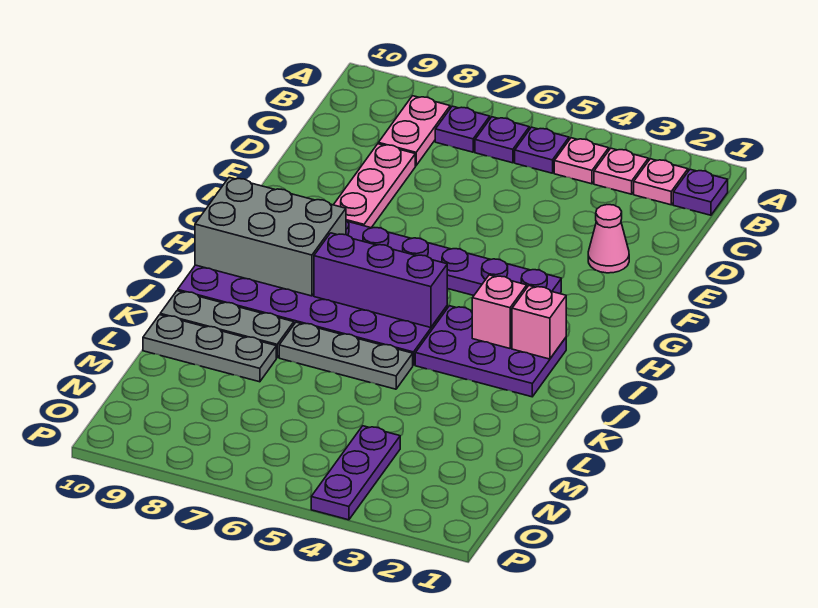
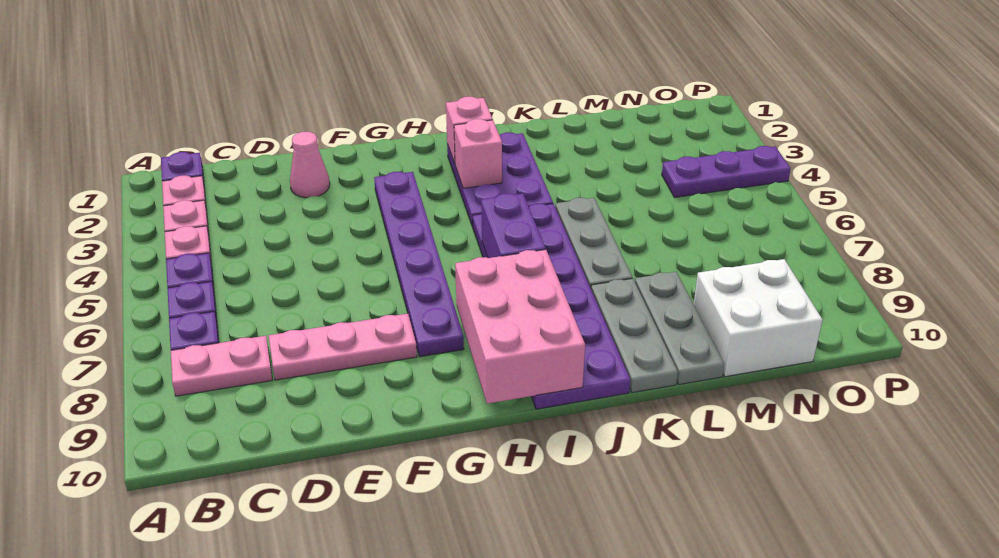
grey brick H8:I10 level 2 -> pink brick H8:I10 level 2
purple brick I5:I7 level 2 -> purple brick I6:I7 level 2
none -> white brick M9:N10 level 1

